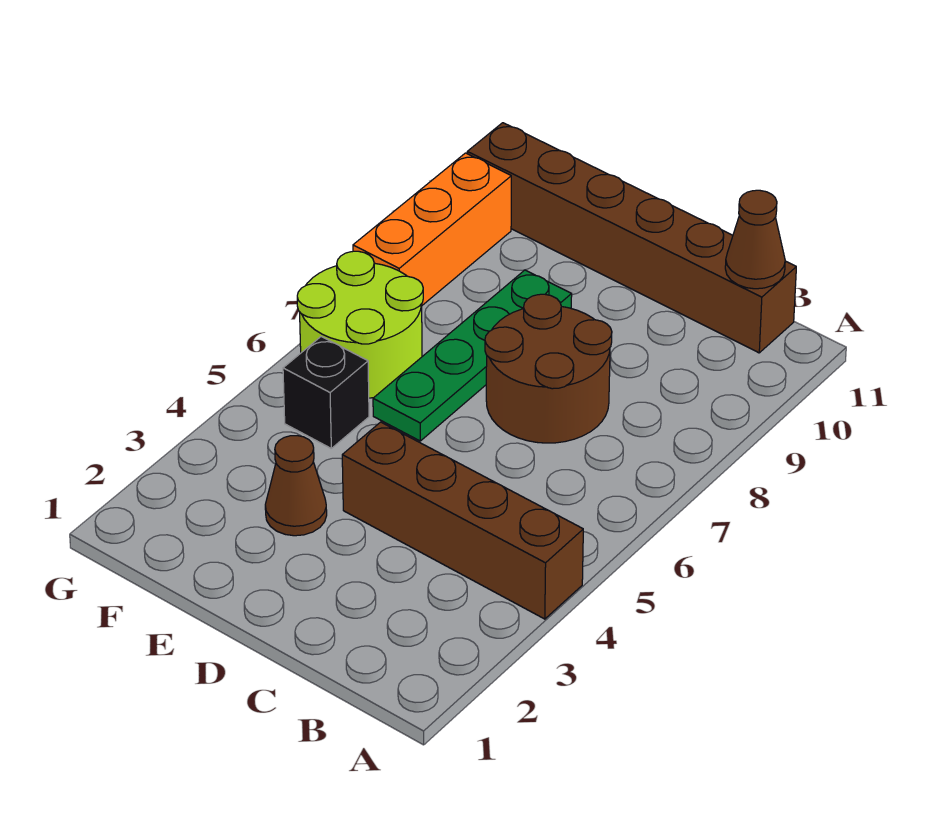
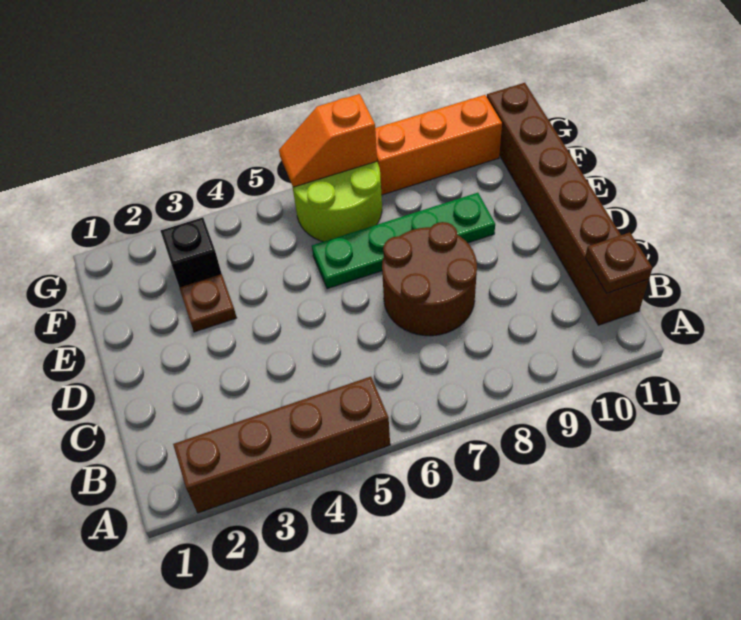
brown brick A4:D4 level 1 -> brown brick A2:A5 level 1
brown cone B11 level 2 -> brown plate B11 level 2
brown cone E3 level 1 -> brown plate E3 level 1
black brick F5 level 1 -> black brick F3 level 1
none -> orange slope G6:G7 level 2 top 7

